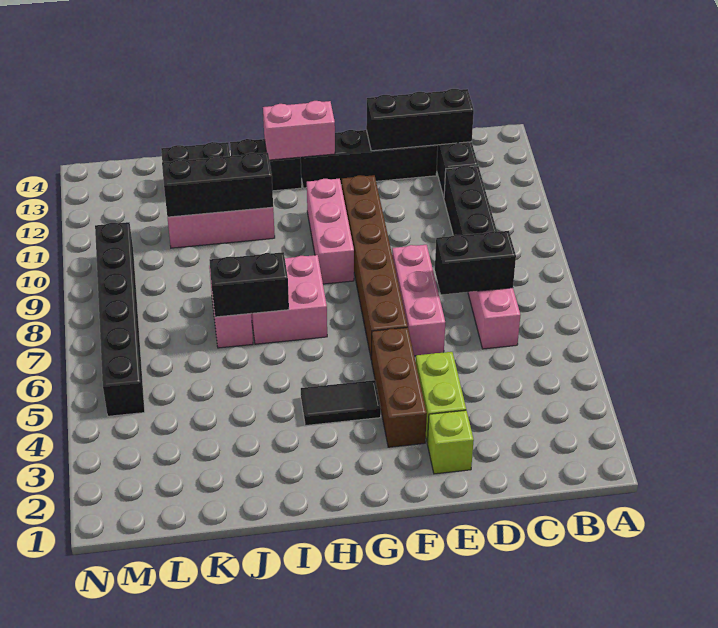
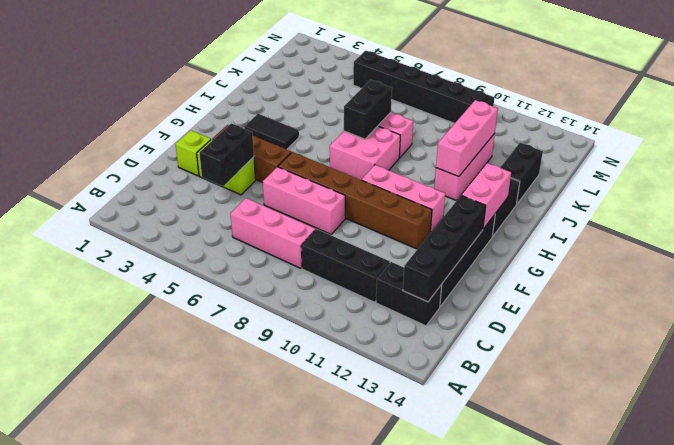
black brick C7:D7 level 2 -> black brick D4:E4 level 2
black brick C13:E13 level 2 -> black brick C13:F13 level 2
black tile G4:H4 level 1 -> black tile H3:H4 level 1
black brick I11:K11 level 2 -> pink brick I11:K11 level 2

